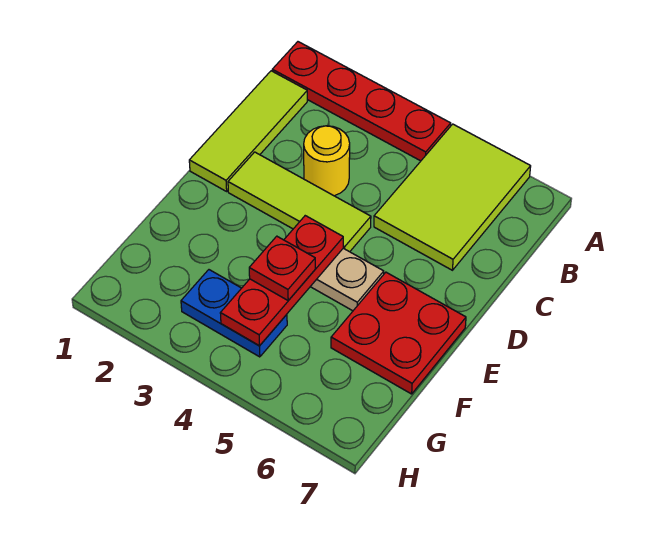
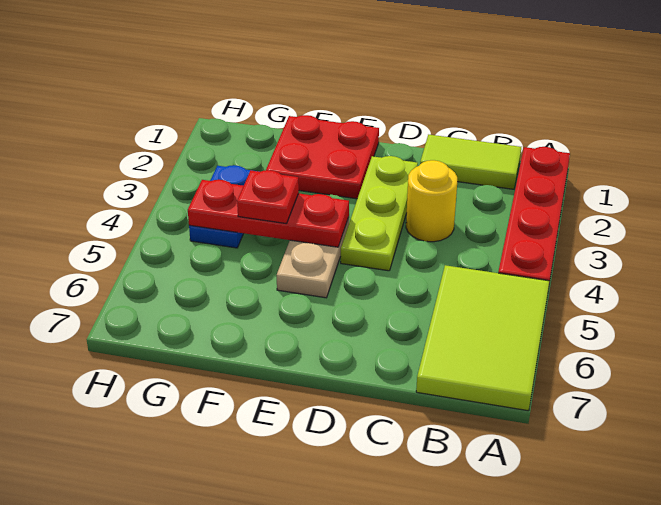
lime tile A5:C6 level 1 -> lime tile A5:B7 level 1
lime tile B1:D1 level 1 -> lime tile B1:C1 level 1
lime tile D2:D4 level 1 -> lime plate D2:D4 level 1
red plate E6:F7 level 1 -> red plate E1:F2 level 1

